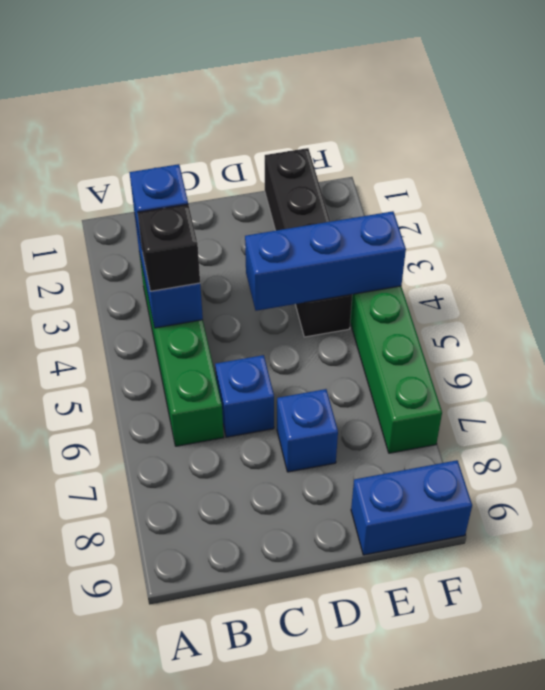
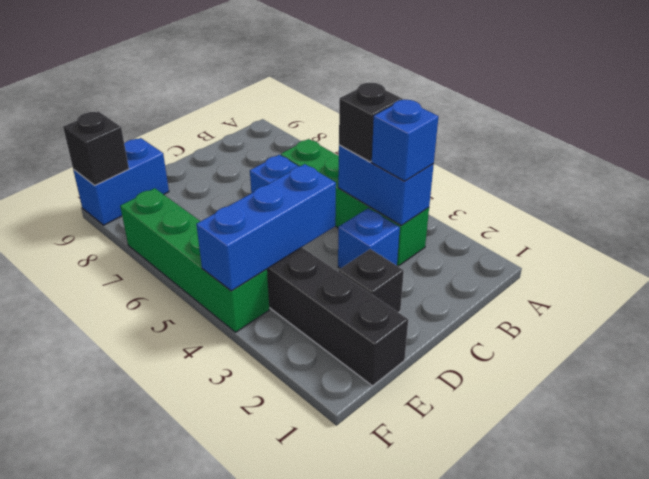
none -> black brick D2 level 1
blue brick D7 level 1 -> blue brick C3 level 1
none -> black brick F9 level 2

